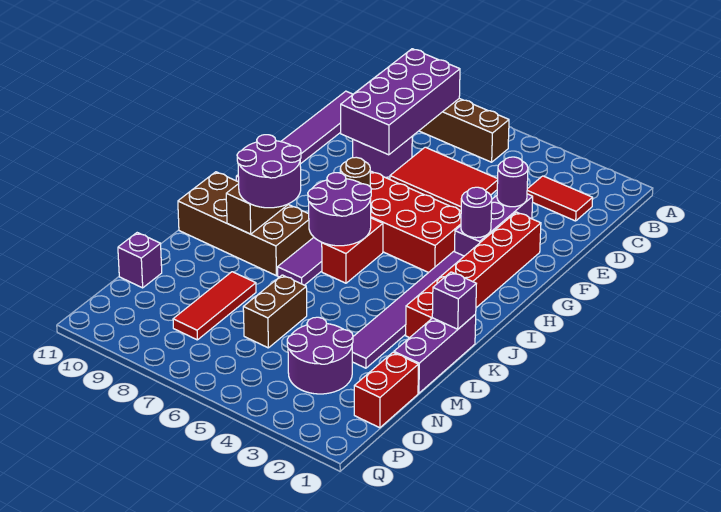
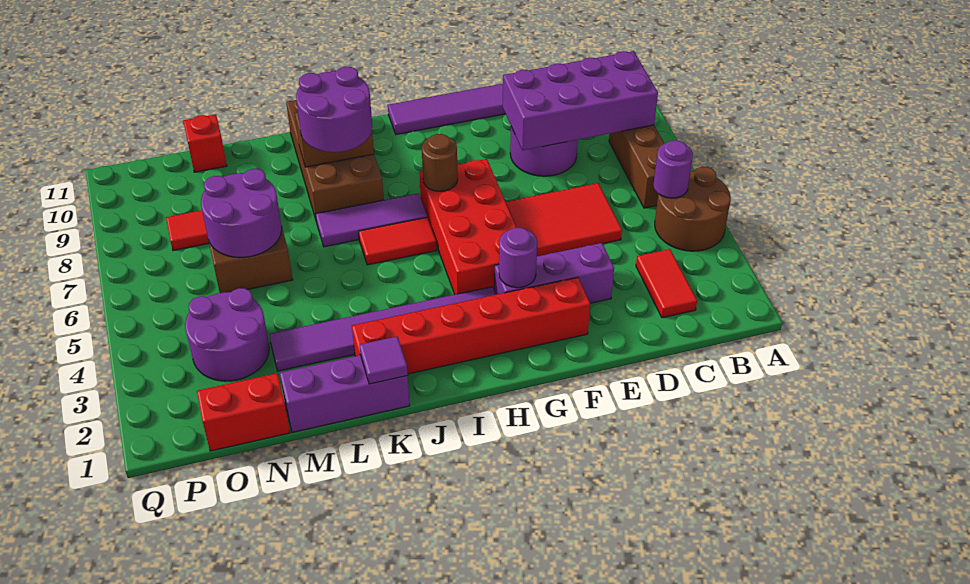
none -> brown round brick A4:B5 level 1
red tile D5:E7 level 1 -> red tile D5:F6 level 1
purple round brick E3 level 2 -> purple round brick B5 level 2
red brick I6:J6 level 1 -> red tile I6:J6 level 1
purple round brick I6:J7 level 2 -> purple round brick M6:N7 level 2
purple brick K1 level 2 -> purple tile K1 level 2
purple brick N11 level 1 -> red brick N11 level 1

